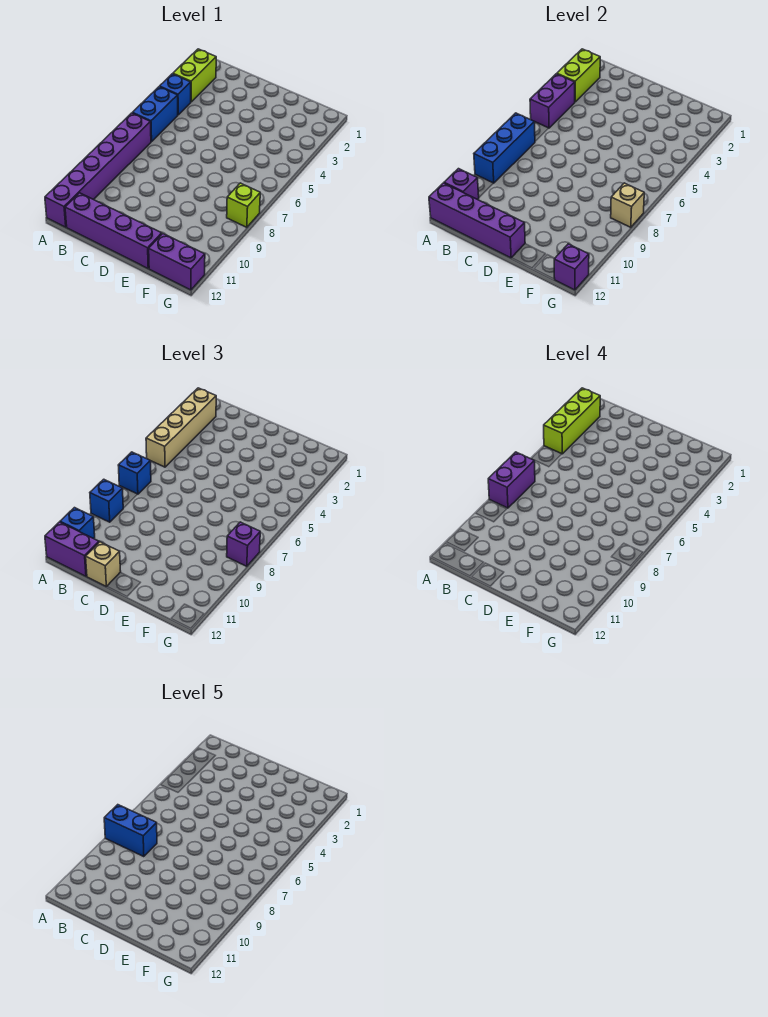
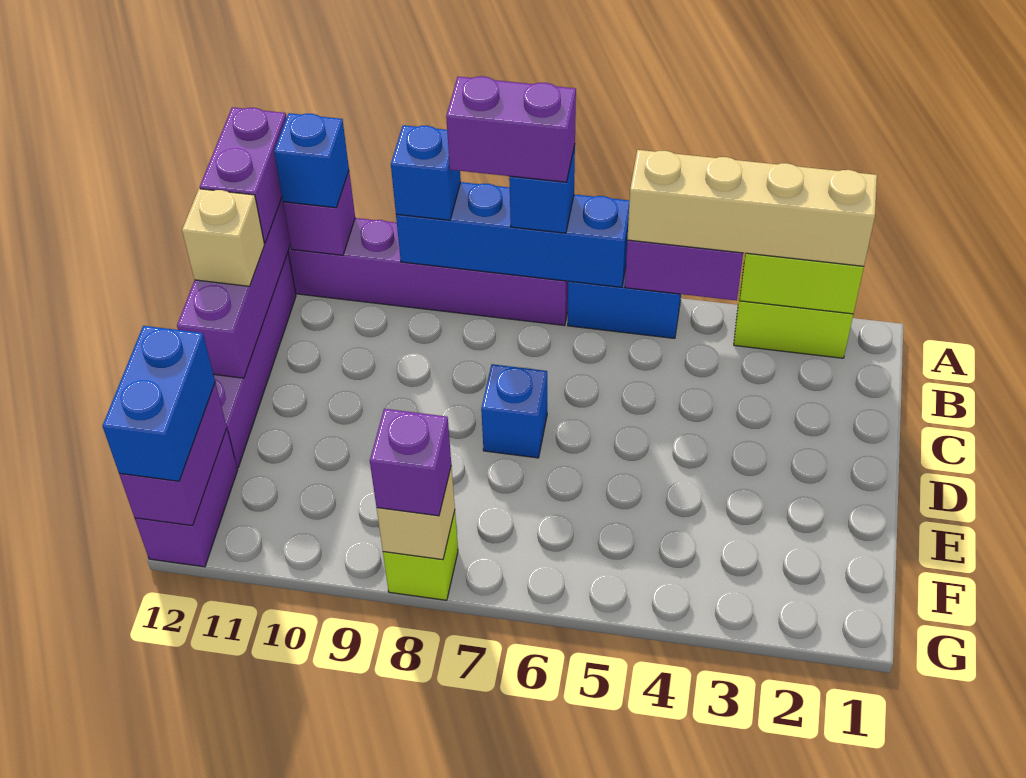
lime brick A2:A4 level 4 -> none
blue brick A4 level 1 -> blue brick D7 level 1
blue brick A7:A9 level 2 -> blue brick A6:A9 level 2
blue brick A8:B8 level 5 -> blue brick F12:G12 level 3
purple brick G12 level 2 -> purple brick F12:G12 level 2

